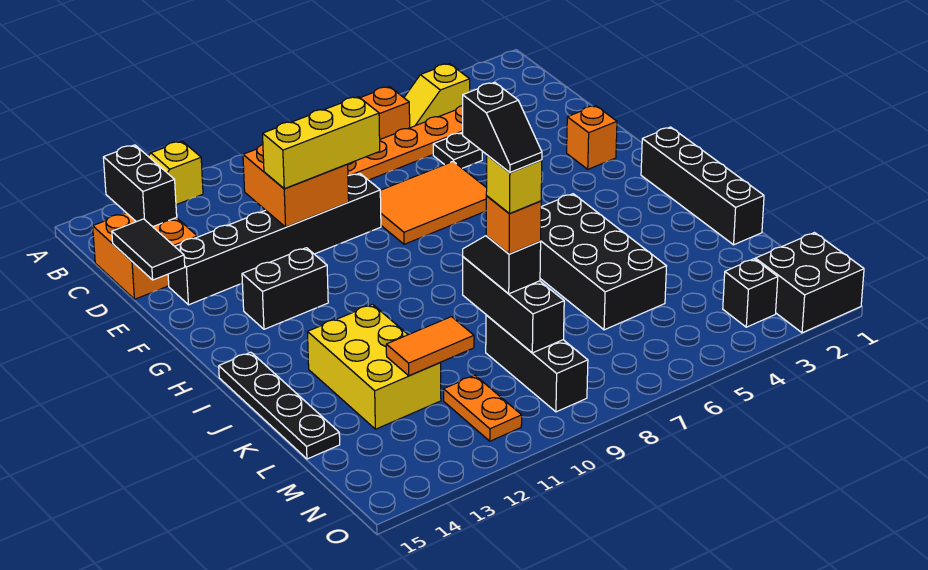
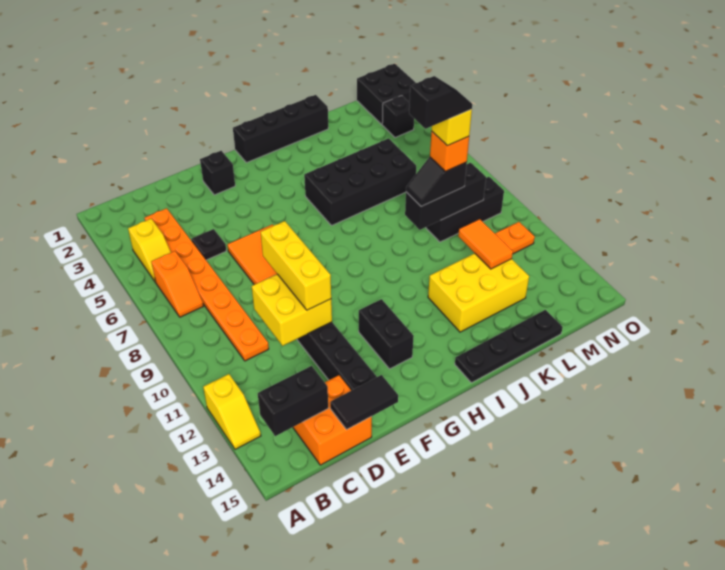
orange brick D10:E11 level 2 -> yellow brick D10:E11 level 2
orange brick F2 level 1 -> black brick F2 level 1

